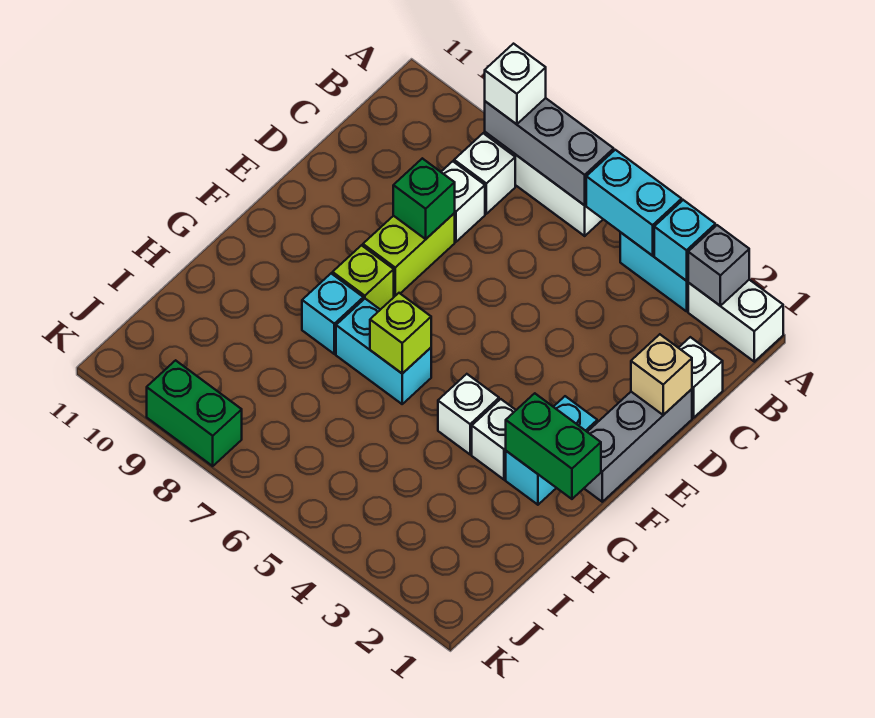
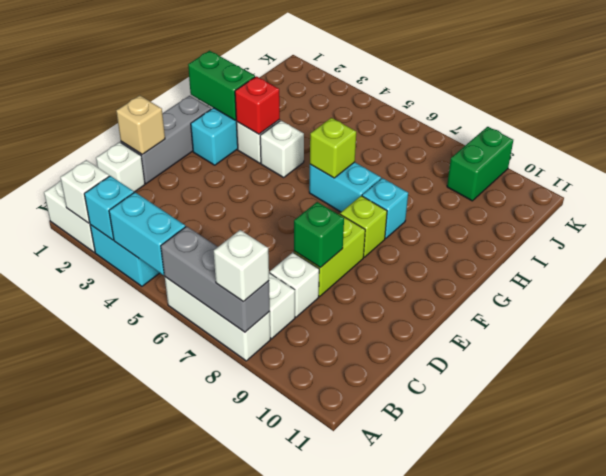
grey brick A2 level 2 -> white brick A2 level 2
none -> red brick G3 level 2
green brick K8:K9 level 1 -> green brick J9:K9 level 1

